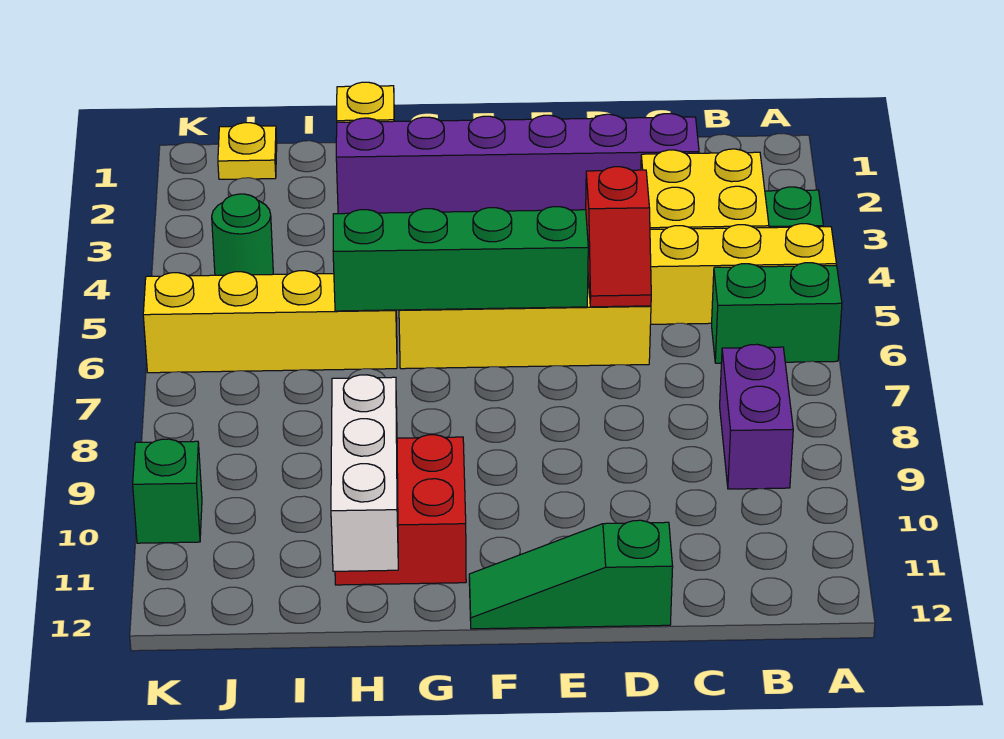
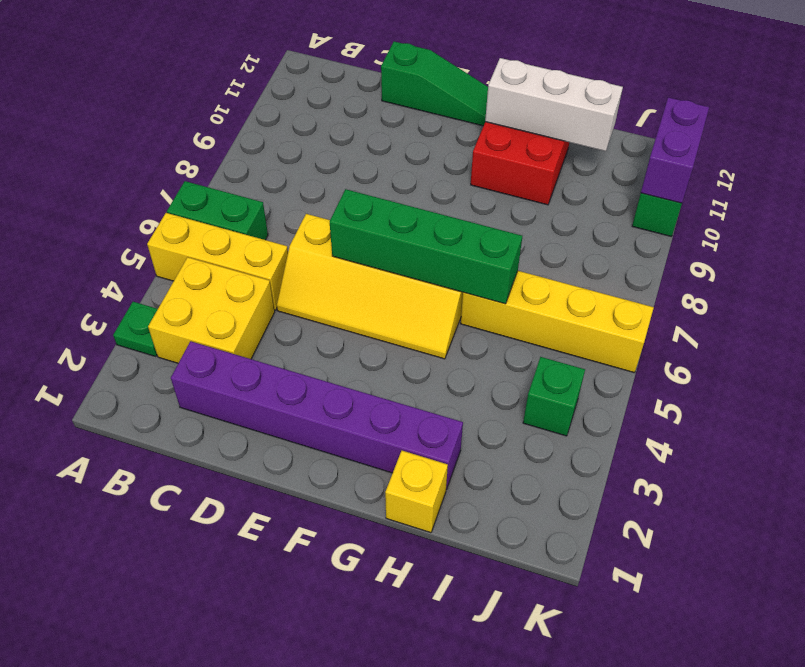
purple brick B8:B9 level 1 -> purple brick K10:K11 level 2
red slope D5:D6 level 2 top 5 -> none
white brick H10:H12 level 2 -> white brick G11:I11 level 2
yellow plate J1 level 1 -> none
green round brick J4 level 1 -> green brick J4 level 1

